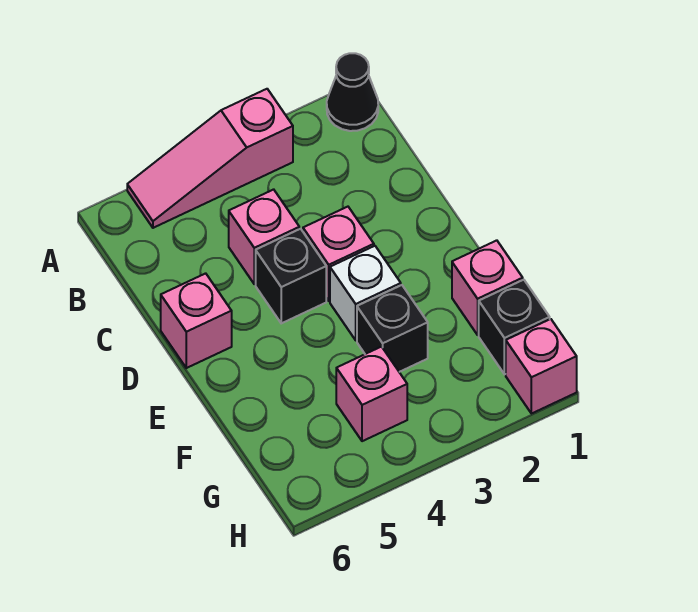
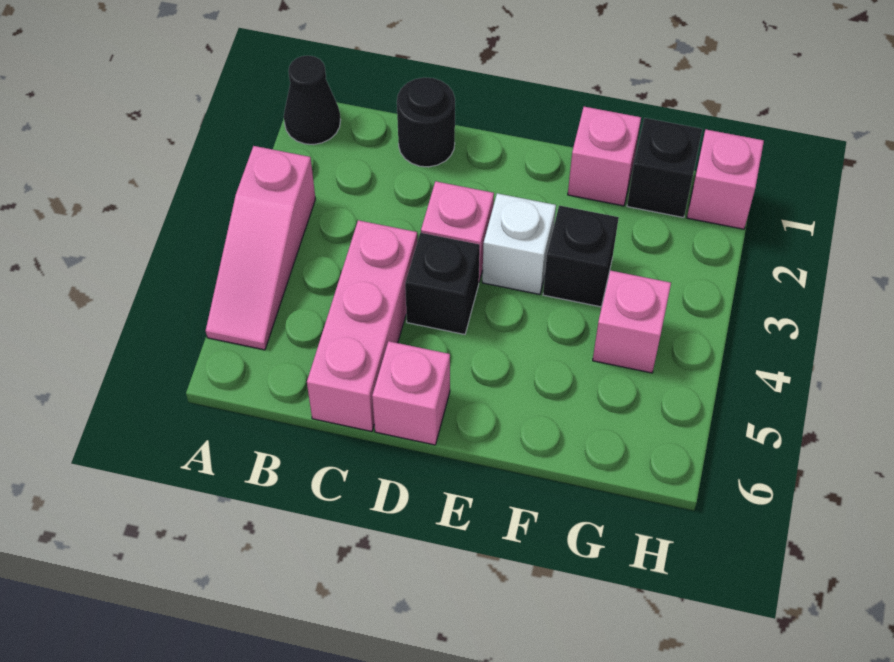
none -> black round brick C1 level 1
pink brick C4 level 1 -> pink brick C4:C6 level 1

